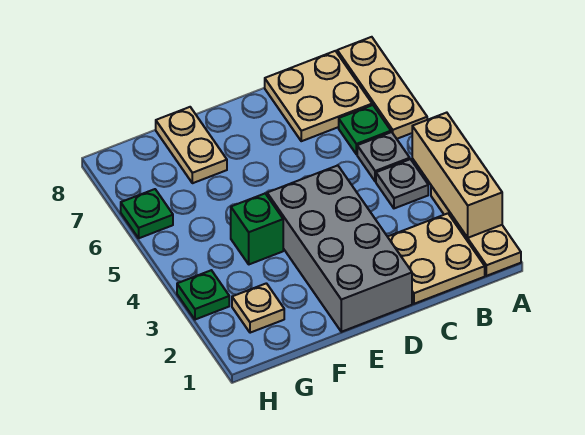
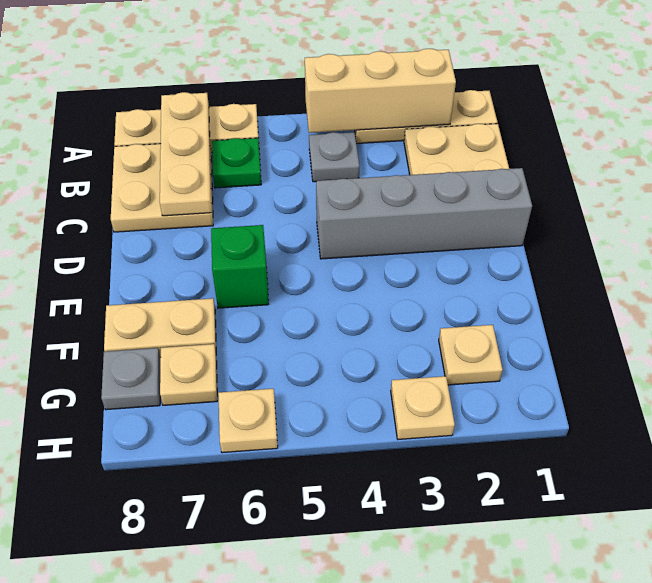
none -> tan plate A7:C7 level 2
grey plate B5 level 1 -> grey plate G8 level 1
grey brick D1:E4 level 1 -> grey brick D1:D4 level 1
green brick F4 level 1 -> green brick E6 level 1
none -> tan plate G7 level 1
green plate H3 level 1 -> tan plate H3 level 1
green plate H6 level 1 -> tan plate H6 level 1

